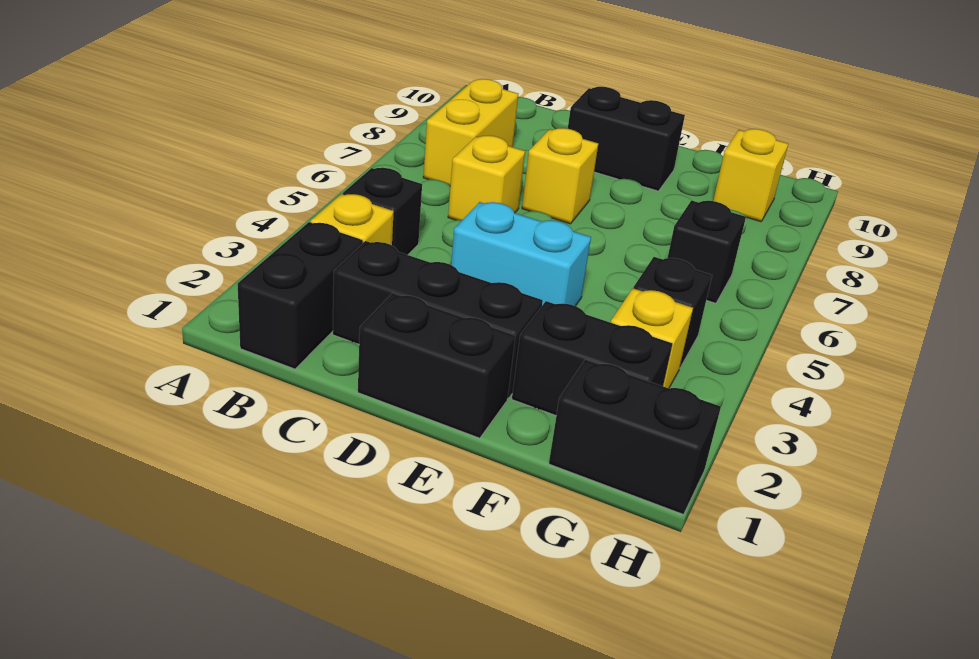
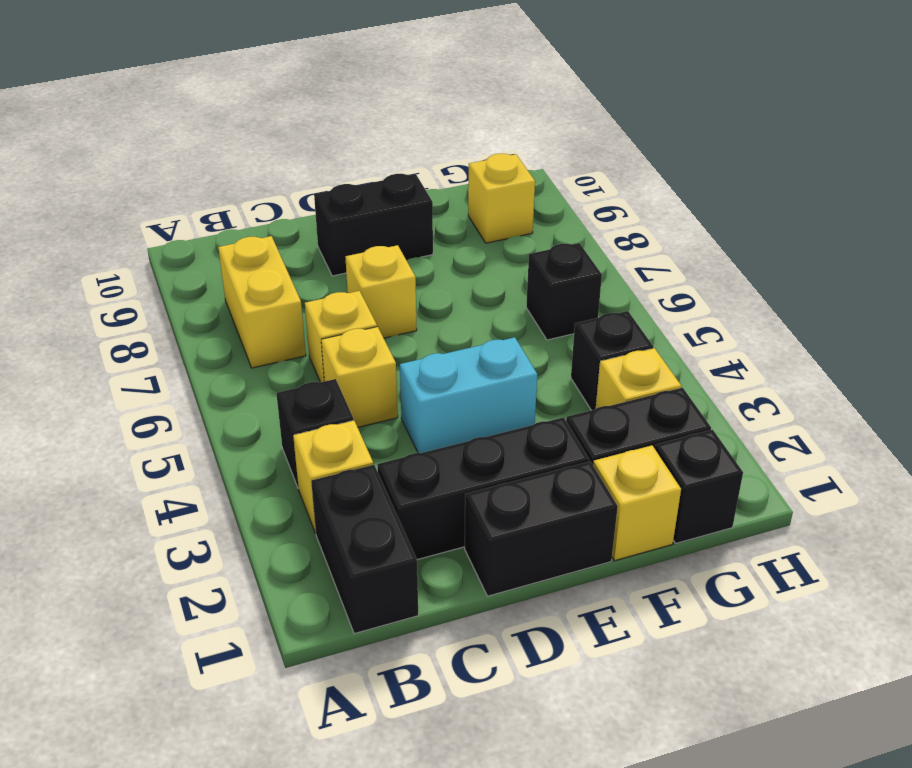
none -> yellow brick C5 level 1
none -> yellow brick F1 level 1
black brick G1:H1 level 1 -> black brick G1 level 1

